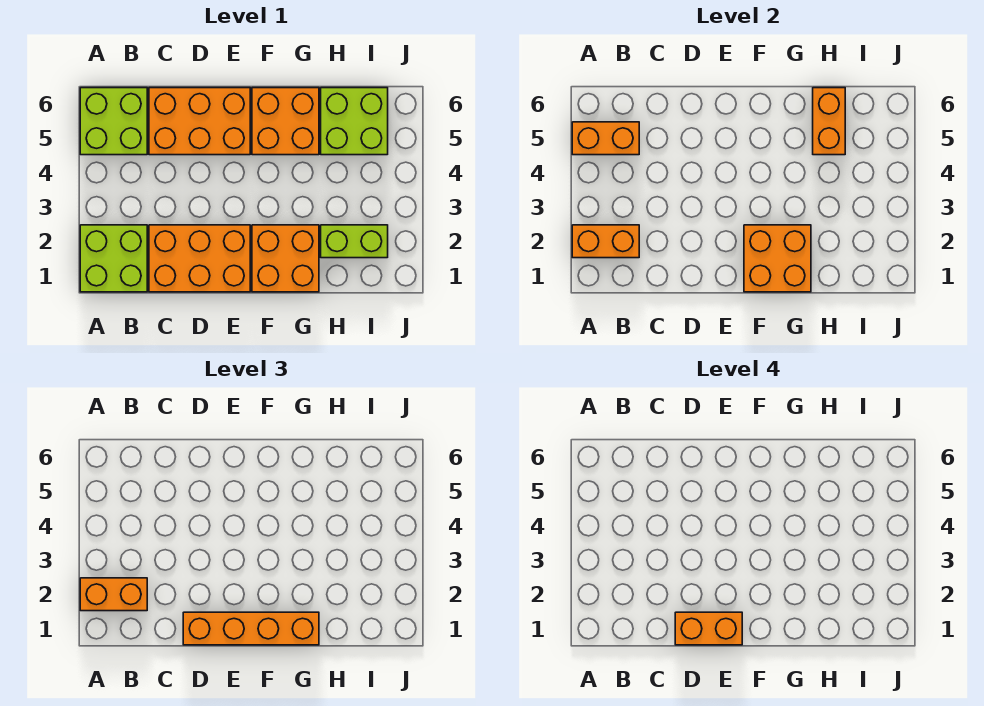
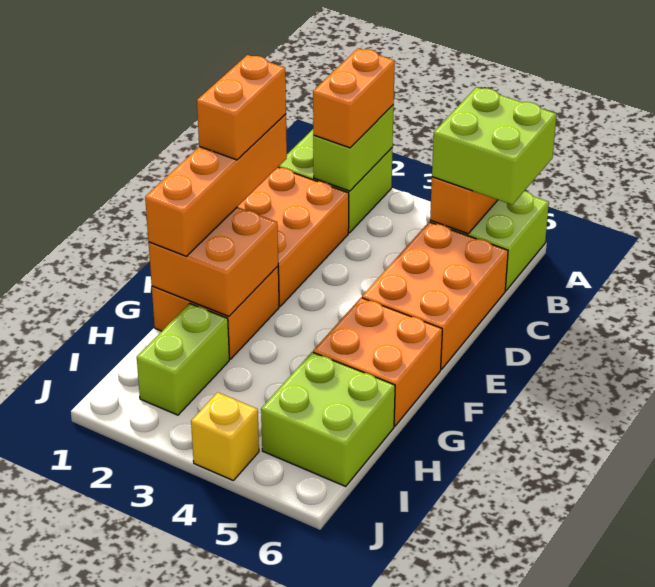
orange brick A2:B2 level 2 -> lime brick A2:B2 level 2
none -> lime brick A5:B6 level 3
orange brick H5:H6 level 2 -> none
none -> yellow brick J4 level 1

